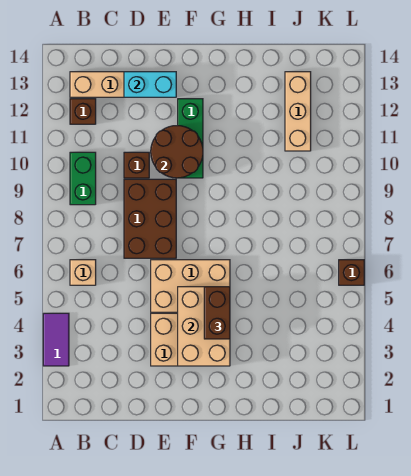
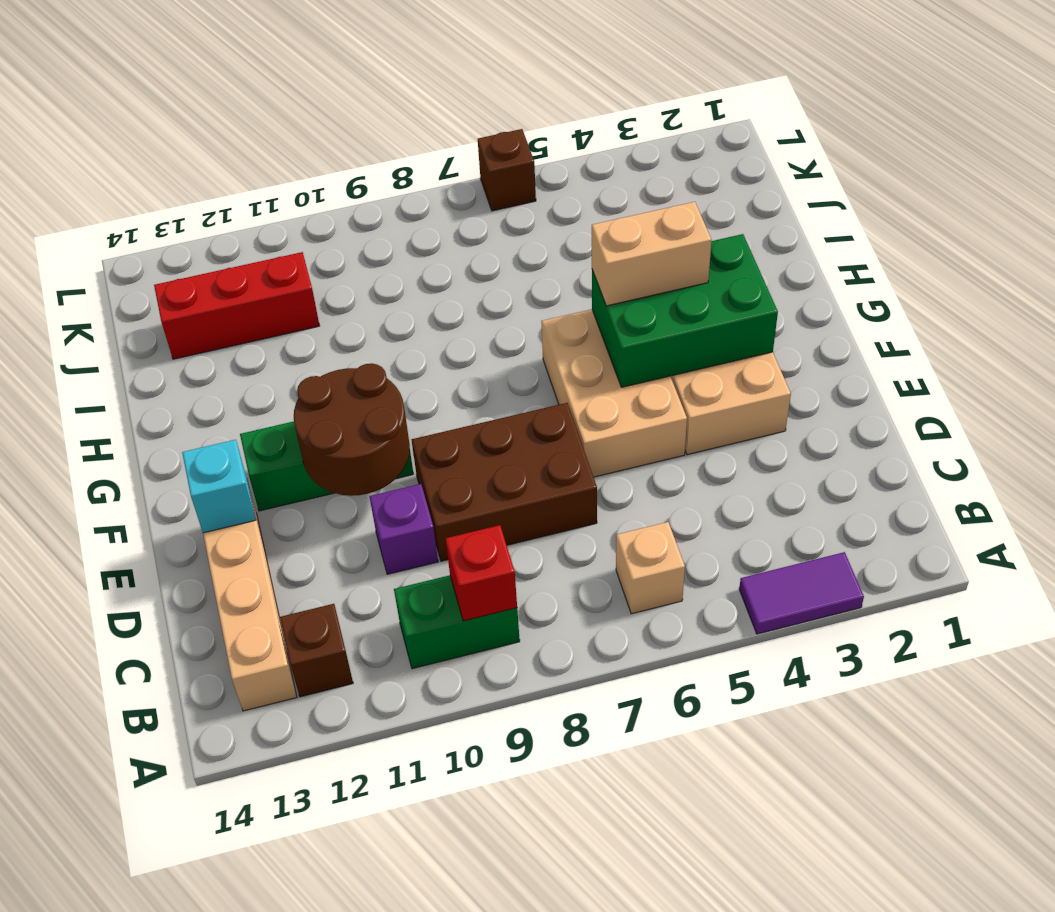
none -> red brick B9 level 2
brown brick D10 level 1 -> purple brick D10 level 1
cyan brick D13:E13 level 2 -> cyan brick E13 level 2
tan brick F3:G5 level 2 -> green brick F3:G5 level 2
brown brick G4:G5 level 3 -> tan brick G4:G5 level 3
tan brick J11:J13 level 1 -> red brick J11:J13 level 1

